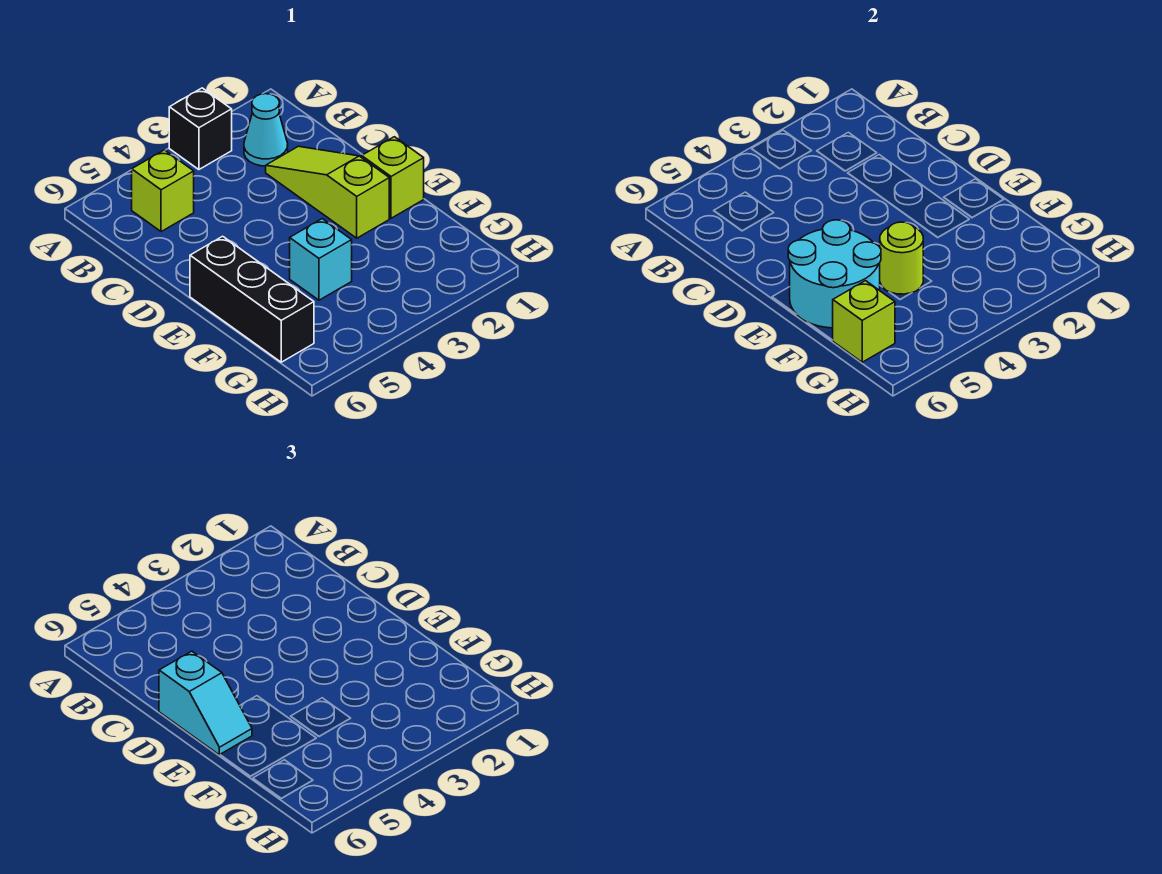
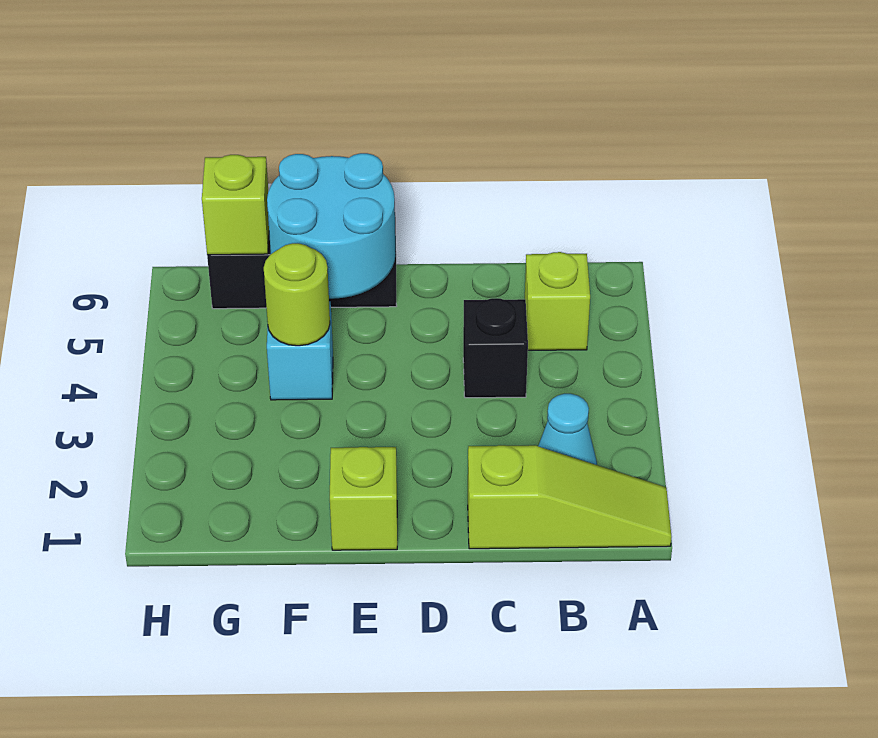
black brick A3 level 1 -> black brick C4 level 1
lime slope C2:E2 level 1 top E -> lime slope A1:C1 level 1 top C
cyan slope D6:E6 level 3 top D -> none

